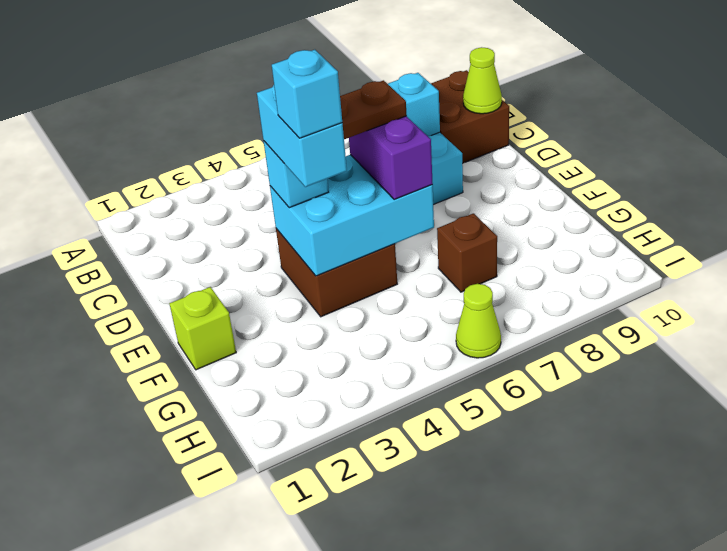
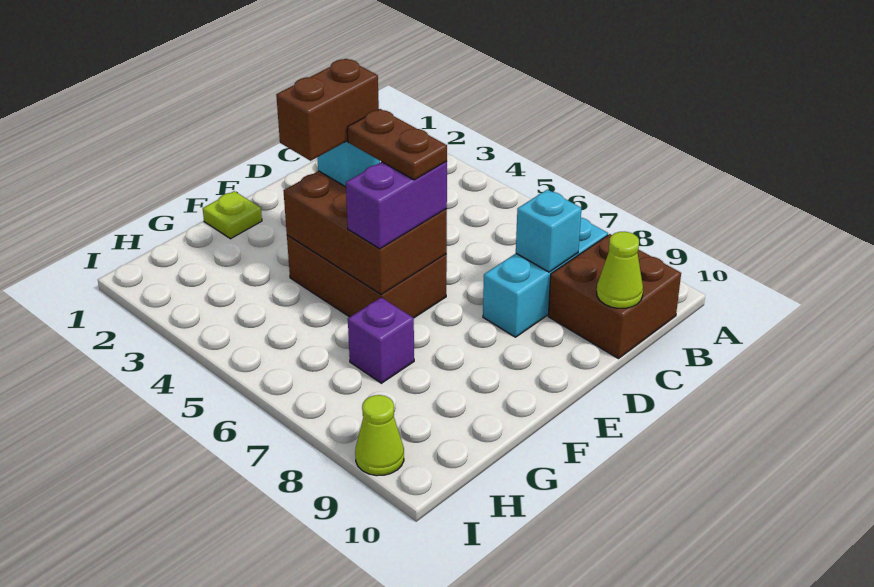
brown brick E4:F5 level 1 -> brown brick E4:F6 level 1
cyan brick E4:F6 level 2 -> brown brick E4:F6 level 2
cyan brick E4:F4 level 4 -> brown brick E4:F4 level 4
lime brick F1 level 1 -> lime plate F1 level 1
cyan brick F4 level 5 -> none
brown brick G7 level 1 -> purple brick G7 level 1
lime cone I6 level 1 -> lime cone I9 level 1

